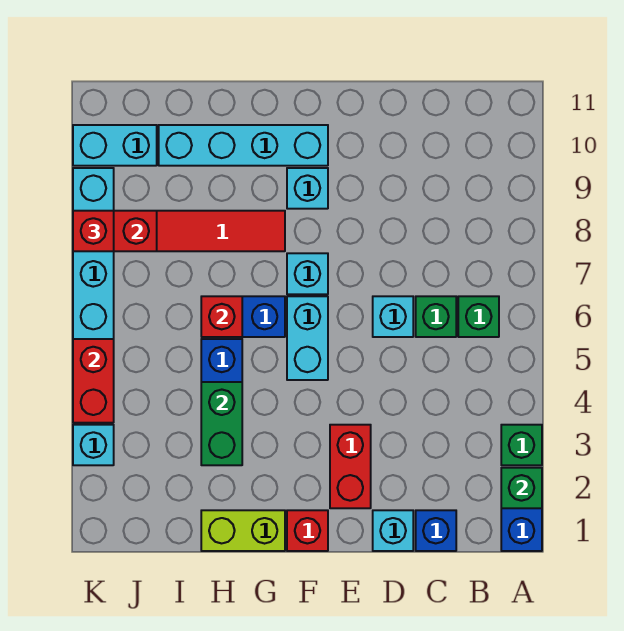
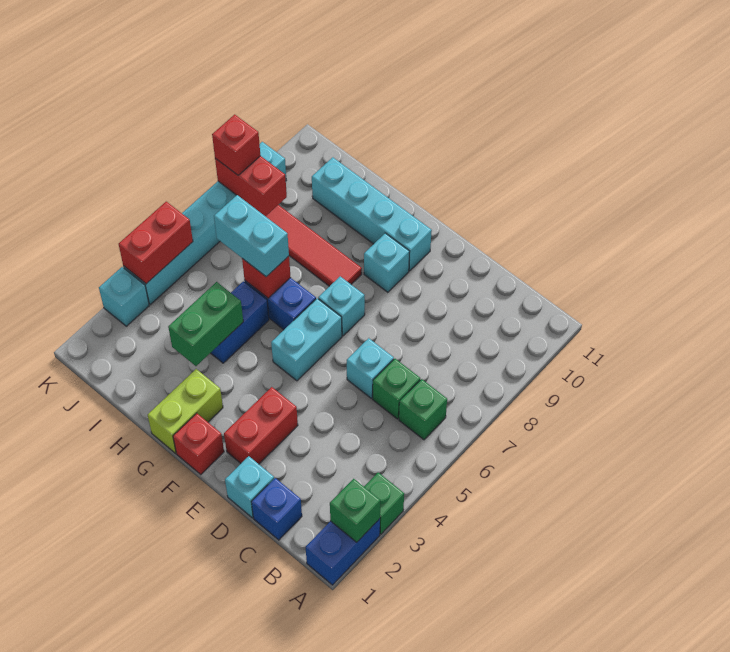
lime brick G1:H1 level 1 -> lime brick G1:G2 level 1
cyan brick J10:K10 level 1 -> cyan brick H6:I6 level 3

